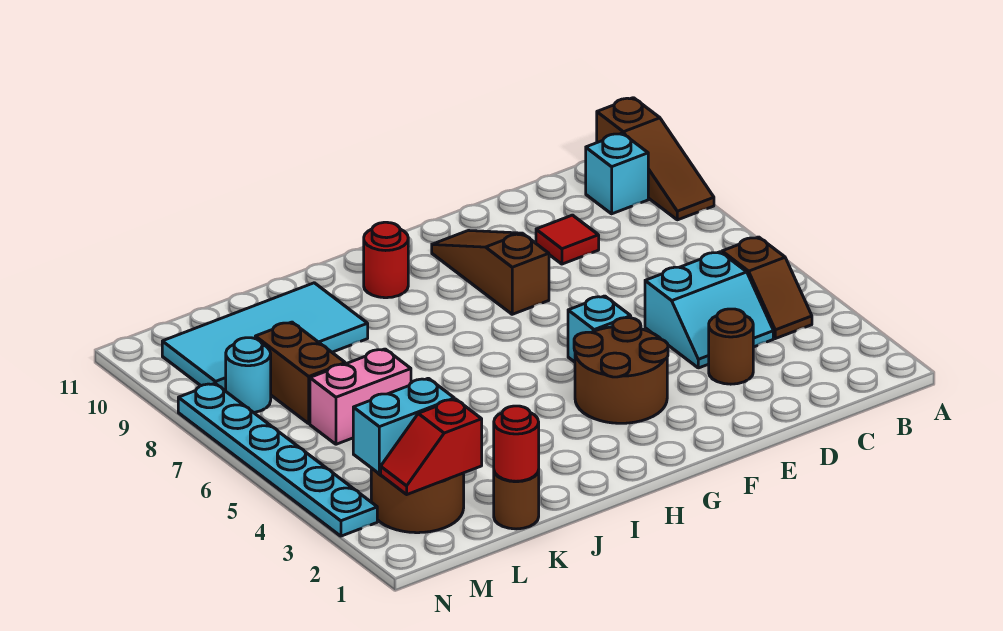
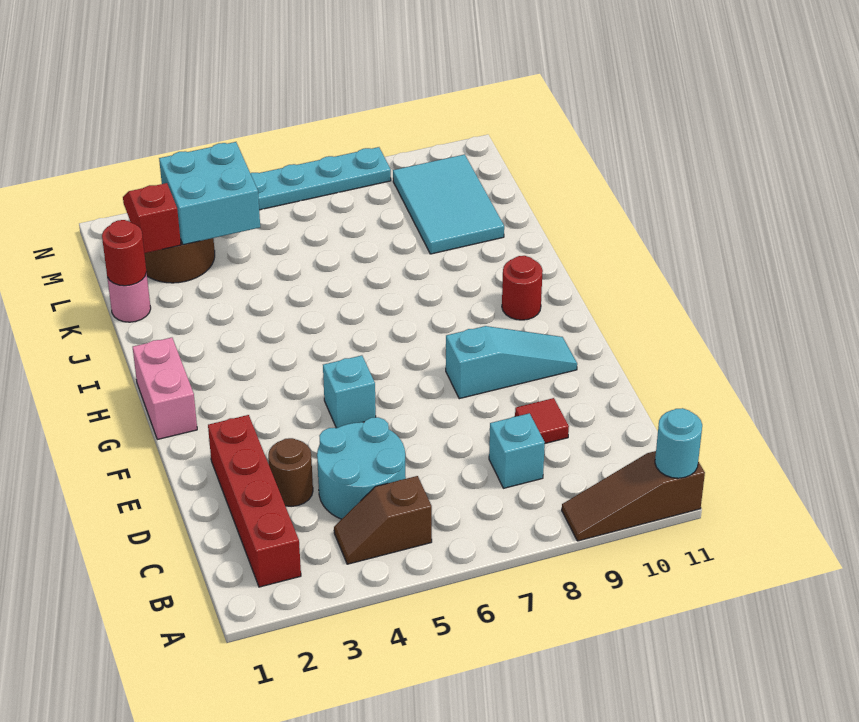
none -> red brick B2:E2 level 1
cyan brick B10 level 1 -> cyan brick C8 level 1
cyan slope C4:D5 level 1 top 5 -> cyan round brick C4:D5 level 1
brown round brick F3:G4 level 1 -> none
brown slope F8:F10 level 1 top 8 -> cyan slope F8:F10 level 1 top 8
cyan tile J9:M10 level 1 -> cyan tile K9:M10 level 1
brown round brick K1 level 1 -> pink round brick K1 level 1
pink brick K6:L6 level 1 -> pink brick G1:H1 level 1
cyan brick L3:M3 level 2 -> cyan brick L3:M4 level 2
brown brick L7:L8 level 1 -> none
cyan round brick M8 level 1 -> cyan round brick A11 level 2

